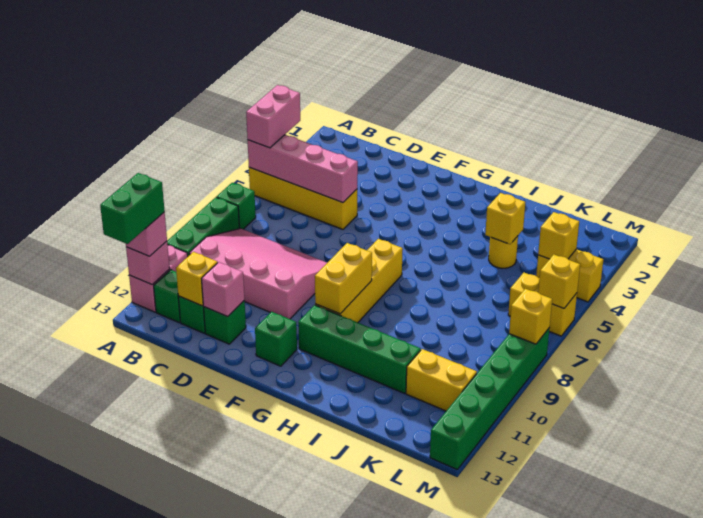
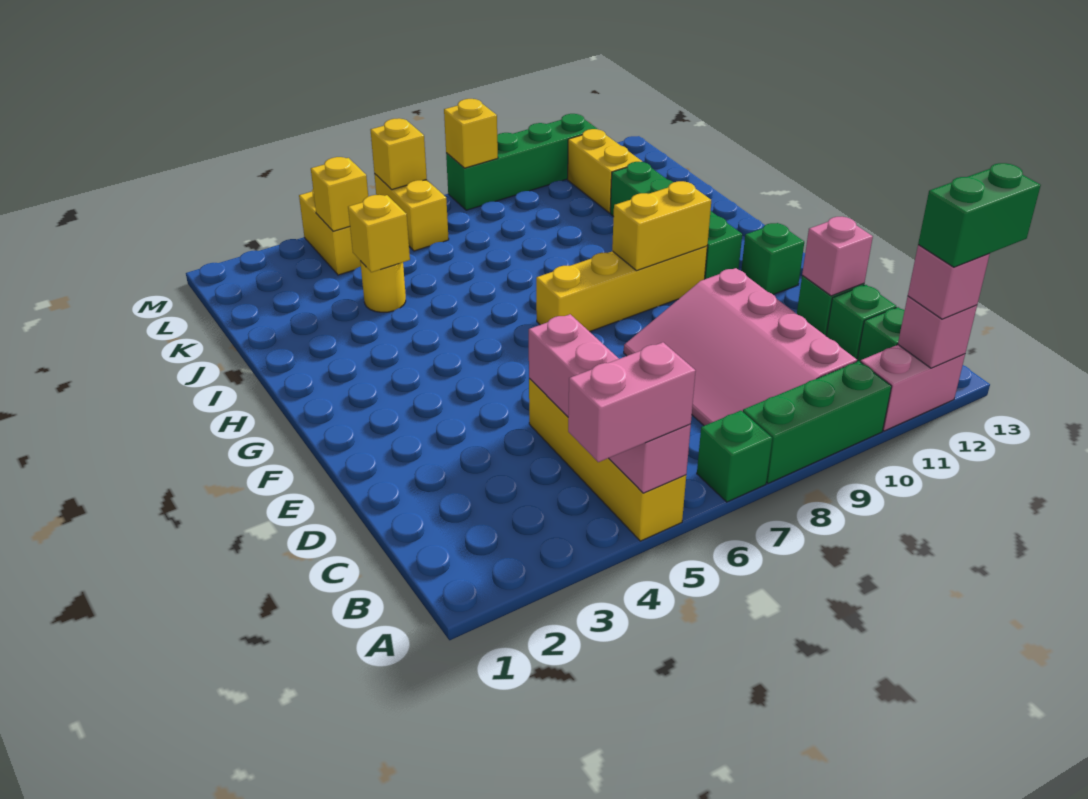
yellow brick C12 level 2 -> none
green brick M8:M13 level 1 -> green brick M8:M11 level 1

